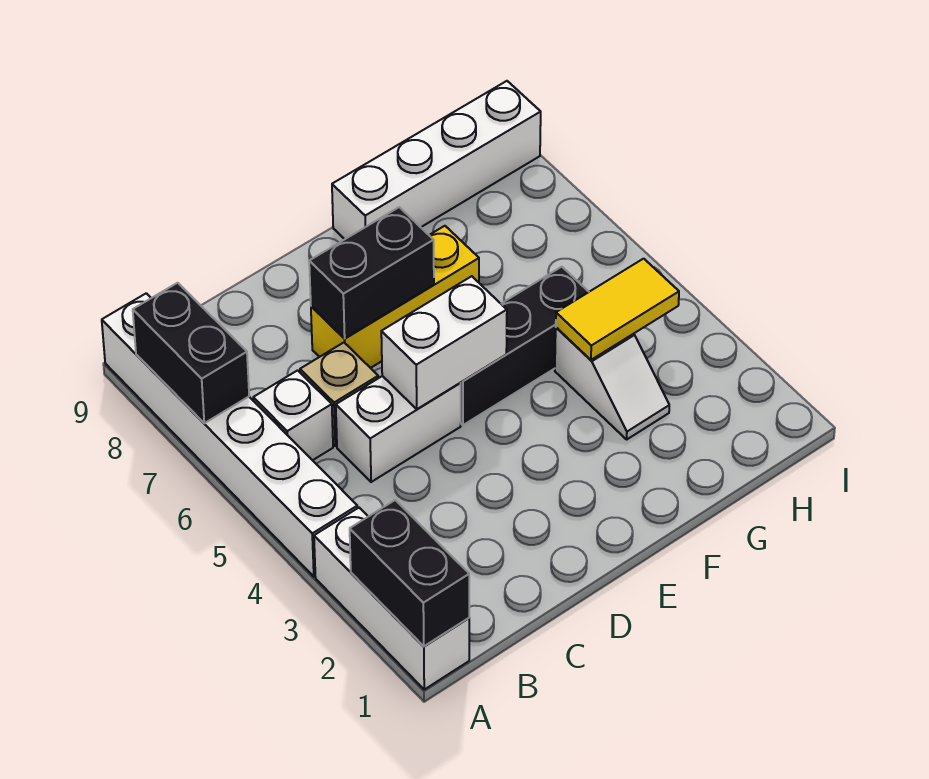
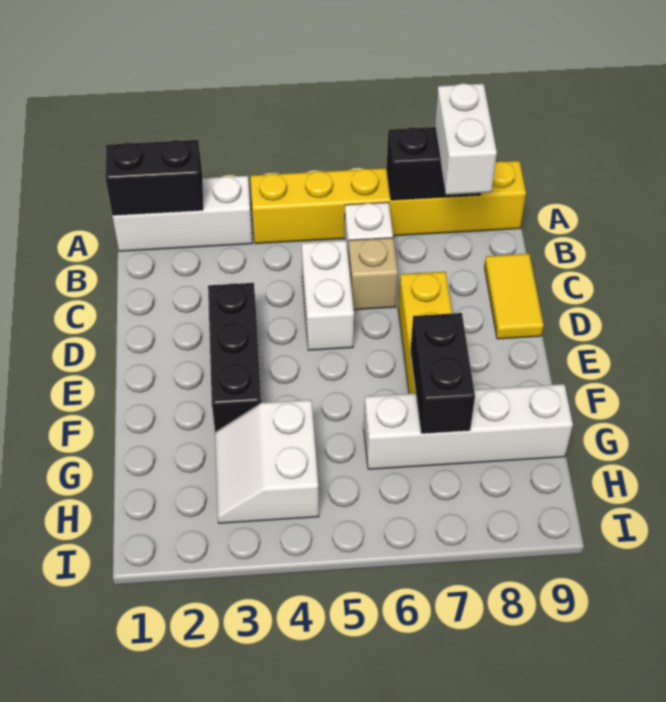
white brick A4:A9 level 1 -> yellow brick A4:A9 level 1
white brick D5:E5 level 2 -> white brick A8:B8 level 3
black brick D7:E7 level 2 -> black brick F7:G7 level 2
black brick E5:G5 level 1 -> black brick D3:F3 level 1
white brick F9:I9 level 1 -> white brick G6:G9 level 1
white slope G3:G4 level 1 top 4 -> white slope G3:H4 level 1 top 4
yellow tile G4:H4 level 2 -> yellow tile C9:D9 level 1

